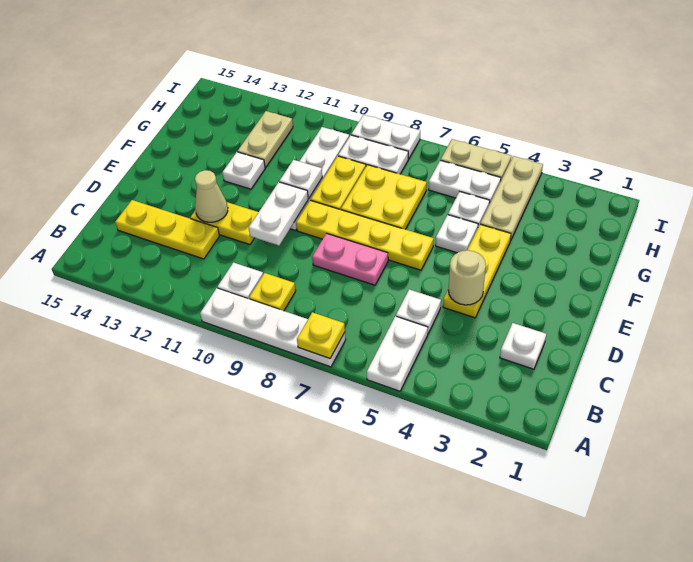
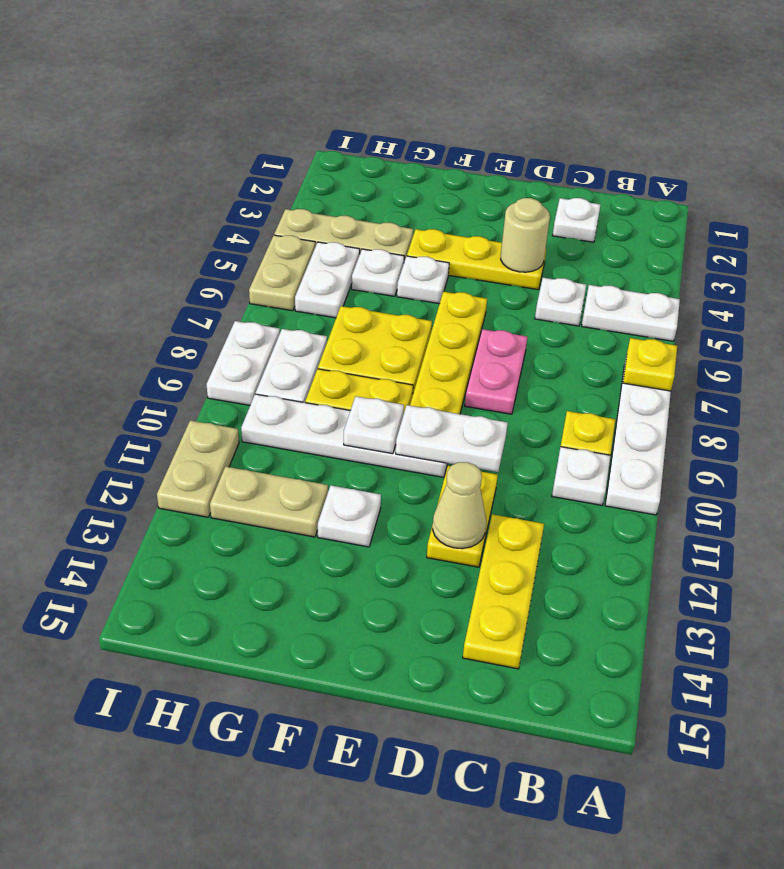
none -> tan plate I11:I12 level 1

